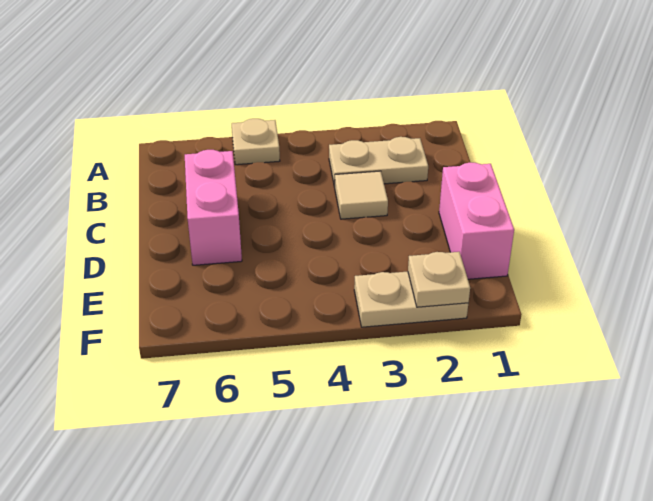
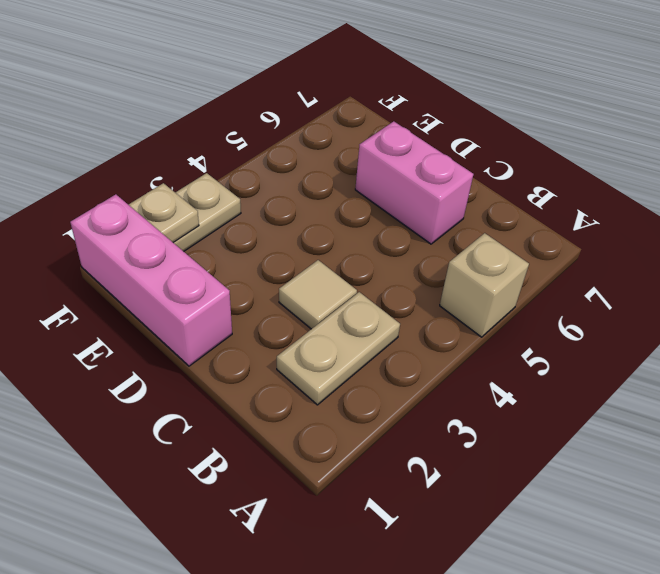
tan plate A5 level 1 -> tan brick A5 level 1
pink brick D1:E1 level 1 -> pink brick D1:F1 level 1

